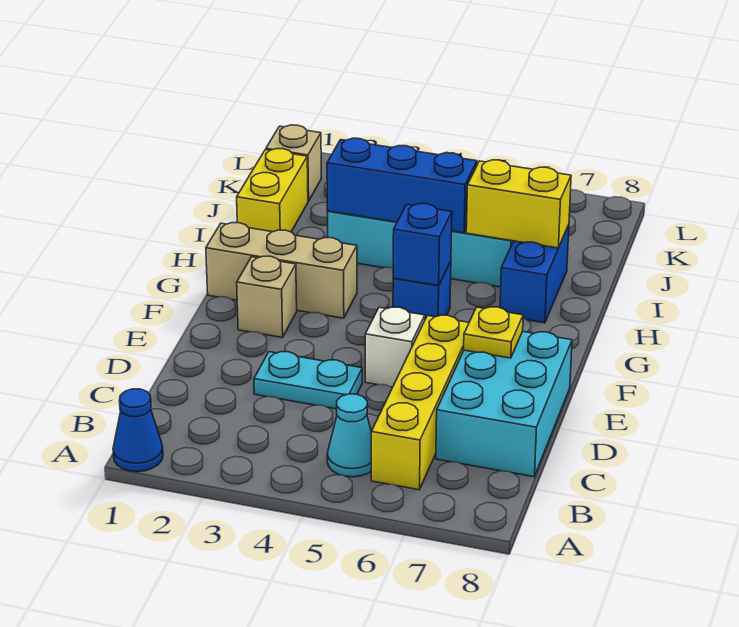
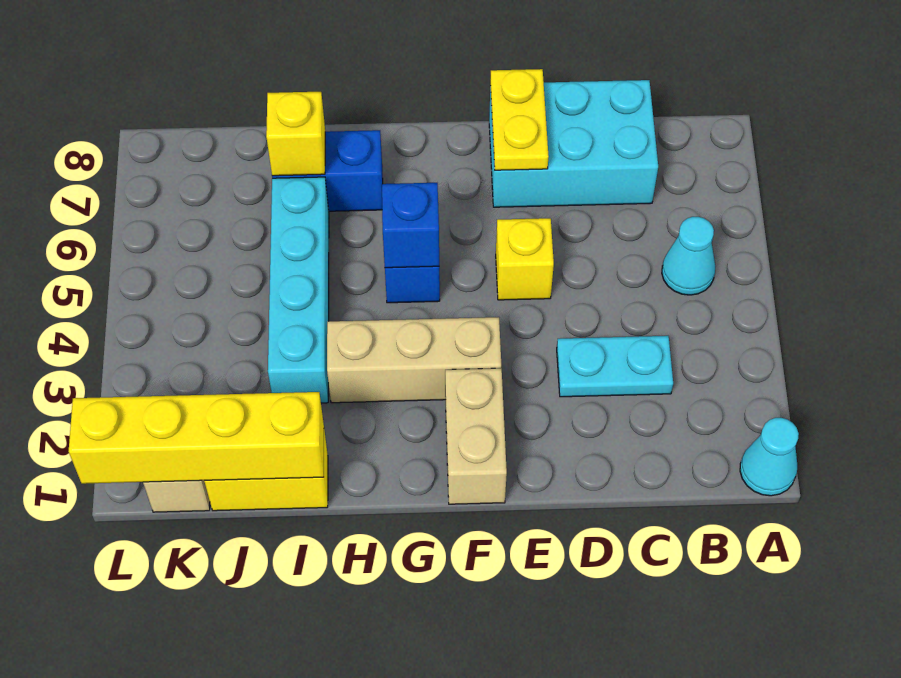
blue cone A1 level 1 -> cyan cone A1 level 1
yellow brick B6:E6 level 1 -> yellow brick I1:L1 level 2
cyan plate D3:D4 level 1 -> cyan plate C3:D3 level 1
white brick E5 level 1 -> yellow brick E5 level 1
yellow plate E7 level 2 -> yellow plate E7:E8 level 2
tan brick F2 level 1 -> tan brick F1:F2 level 1
tan brick G1:G3 level 1 -> tan brick F3:H3 level 1
blue brick I3:I5 level 2 -> none
yellow brick I6:I7 level 2 -> yellow brick I7 level 2

